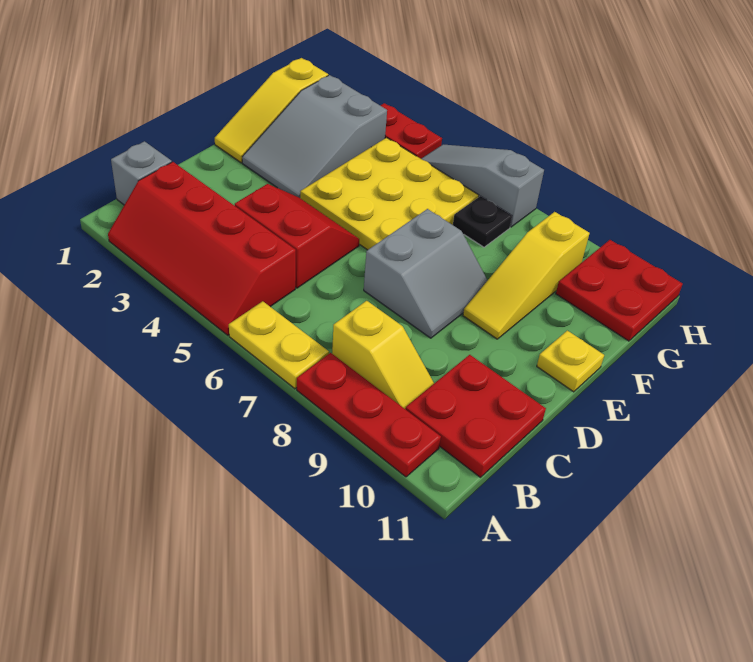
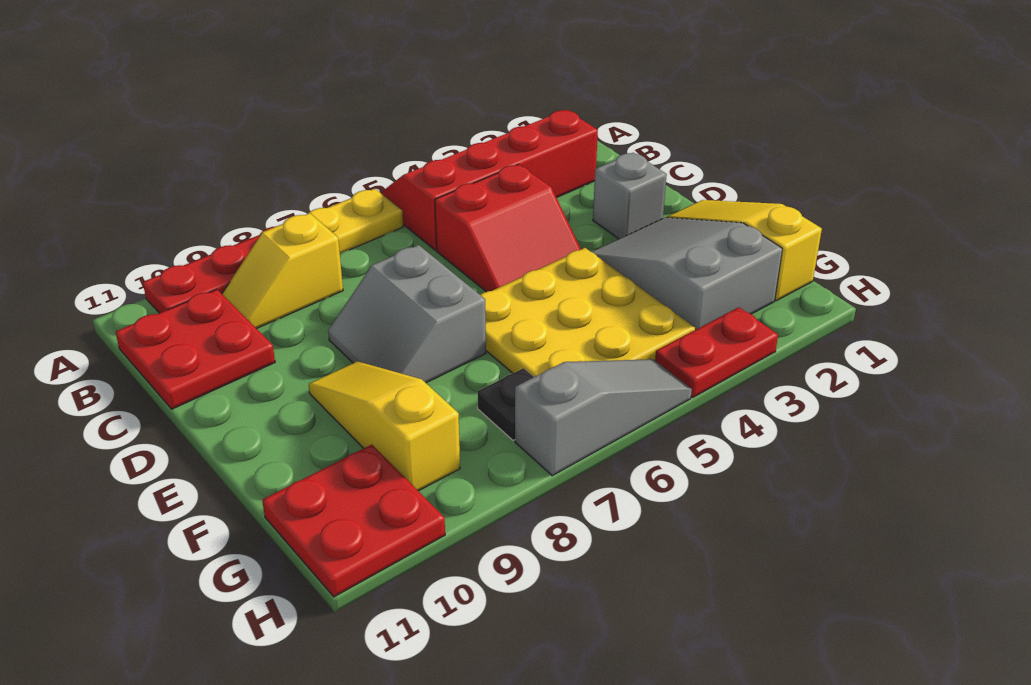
grey brick B1 level 1 -> grey brick D2 level 1
yellow plate E11 level 1 -> none

